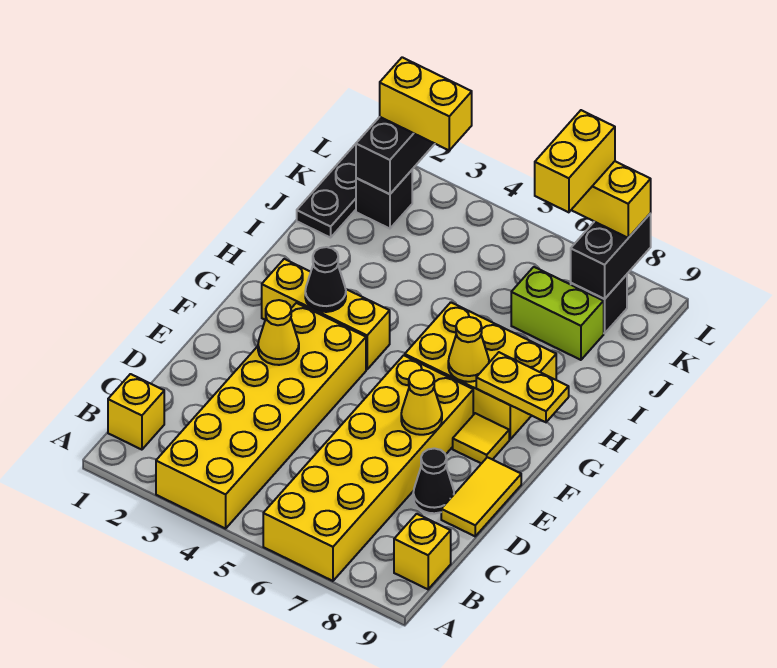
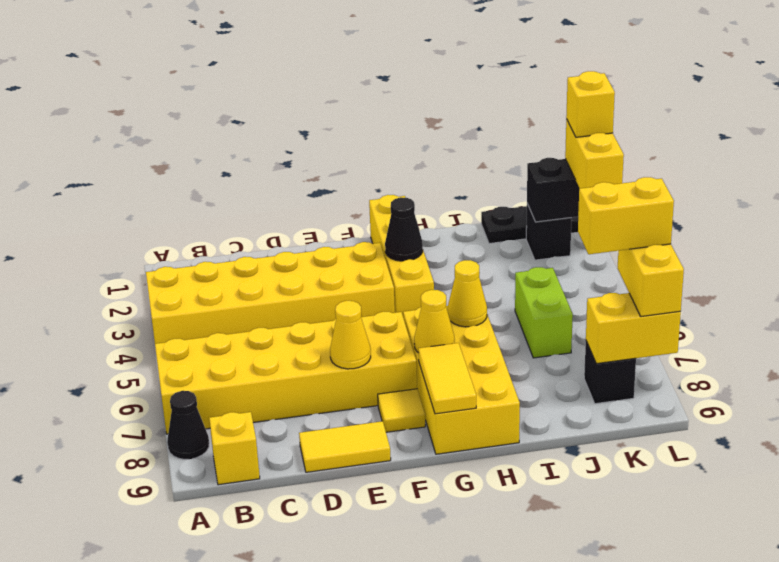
yellow brick B1 level 1 -> yellow brick L2 level 4
black cone D8 level 1 -> black cone A8 level 1
yellow cone E3 level 2 -> yellow cone H6 level 2
yellow brick G2:G4 level 1 -> yellow brick G1:G4 level 1
yellow brick G6:H8 level 1 -> yellow brick G6:H9 level 1
yellow plate G8:G9 level 2 -> yellow tile G8:G9 level 2
lime brick J7:J8 level 1 -> lime brick J5:J6 level 1
black brick K8:L8 level 2 -> yellow brick K8:L8 level 2

